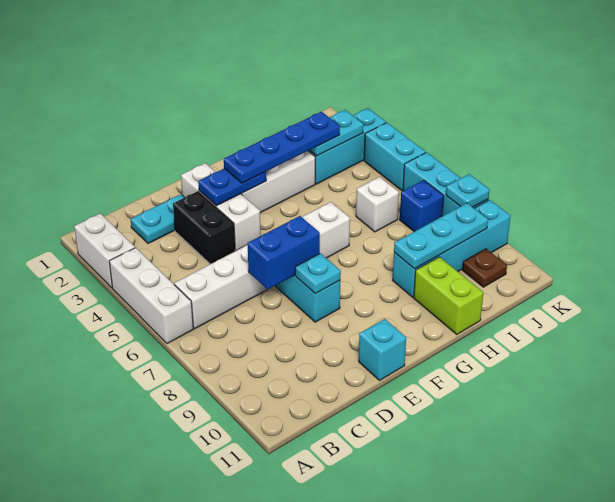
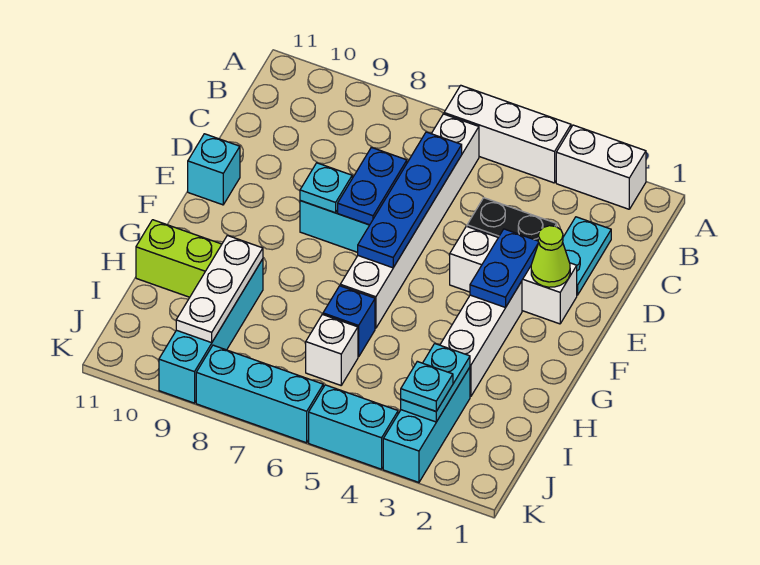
blue brick D7:E7 level 2 -> blue plate D7:E7 level 2
none -> lime cone E2 level 2
blue plate F3:I3 level 3 -> blue plate C6:F6 level 2
cyan plate H9:J9 level 2 -> white plate H9:J9 level 2
blue brick J7 level 1 -> blue brick H6 level 1
brown plate J10 level 1 -> none
cyan plate K8 level 2 -> cyan plate J3 level 3

